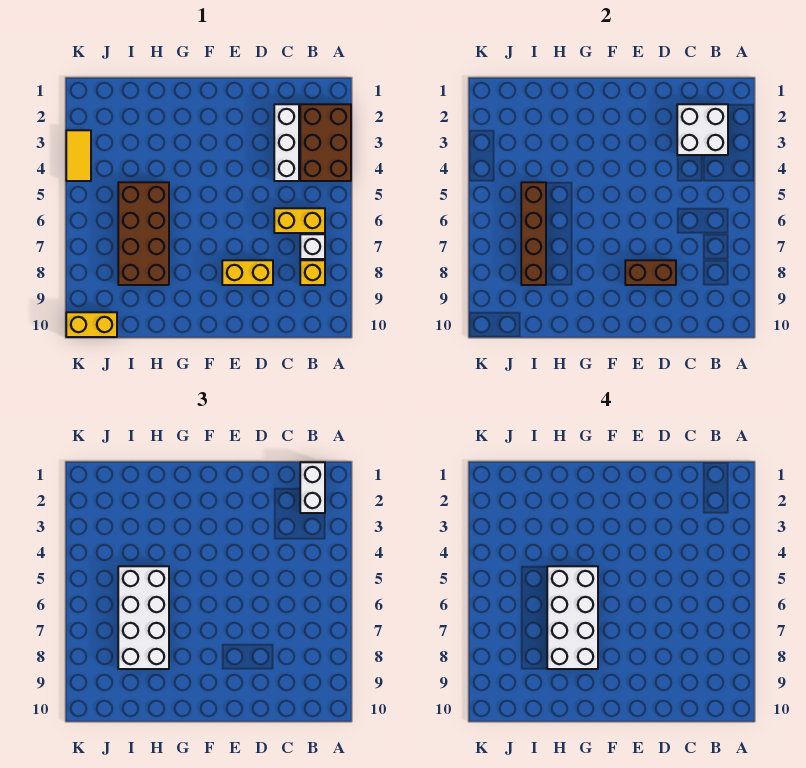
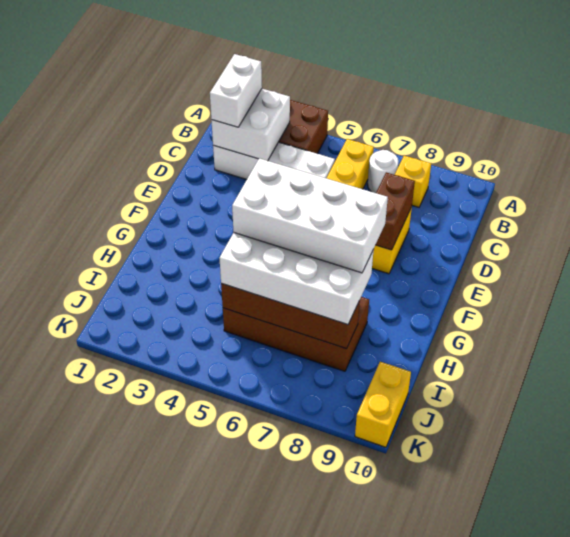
white brick B1:B2 level 3 -> white brick B2:C2 level 3
white brick B7 level 1 -> white round brick B7 level 1
white brick C2:C4 level 1 -> white brick C2:C5 level 1
yellow tile K3:K4 level 1 -> none

